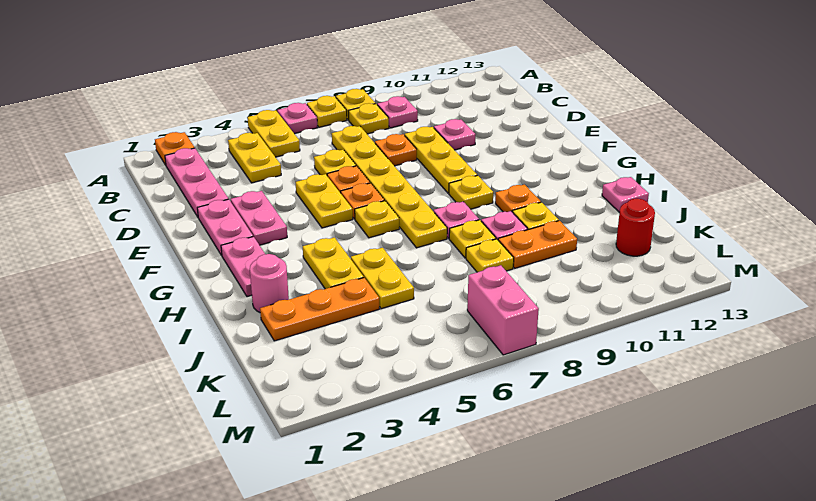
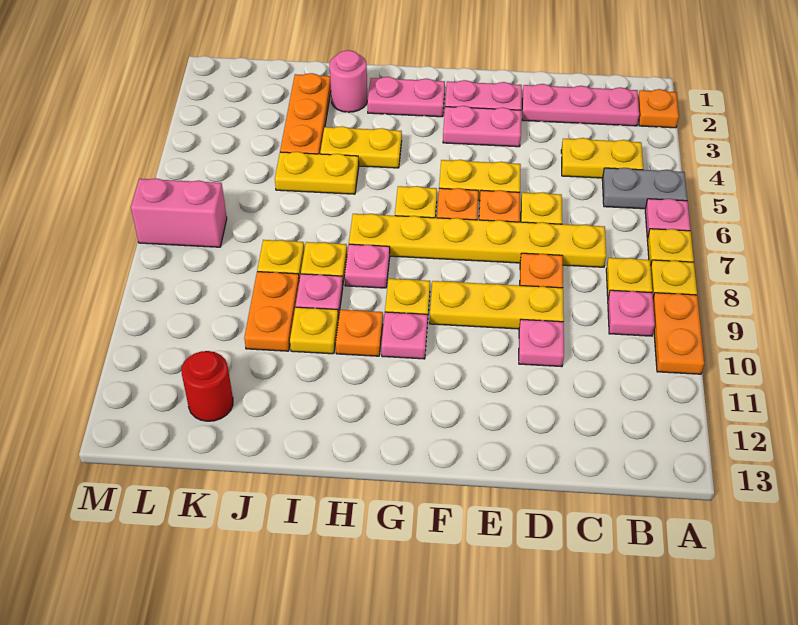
yellow plate A5:B5 level 1 -> grey plate A5:B5 level 1
none -> orange plate A9:A10 level 1
pink plate I13 level 1 -> pink plate G10 level 1

